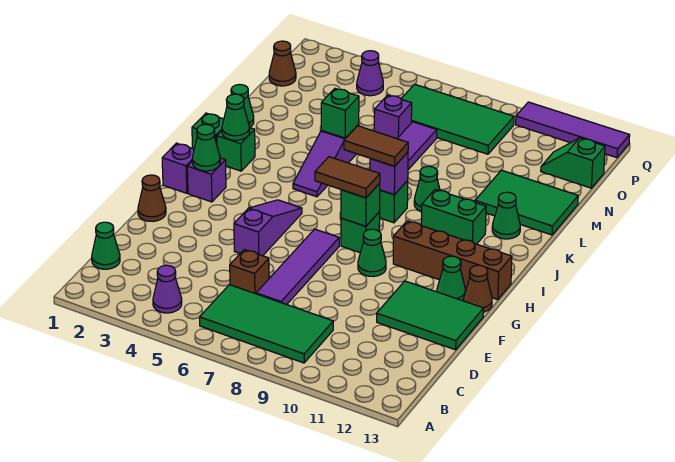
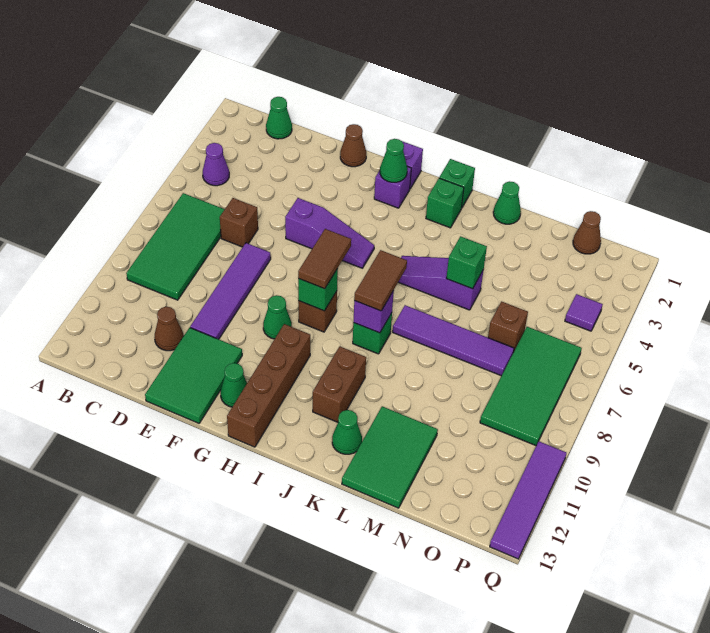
purple tile D7:G7 level 1 -> purple tile E7:E10 level 1
brown cone G13 level 1 -> brown cone D11 level 1
green brick H8 level 1 -> brown brick H8 level 1
green cone J2 level 2 -> none
green brick J10:J11 level 1 -> brown brick J10:J11 level 1
green cone K9 level 1 -> none
purple brick N6 level 1 -> brown brick N6 level 1
green slope O12:O13 level 1 top 13 -> none
purple cone P4 level 1 -> purple tile P4 level 1

